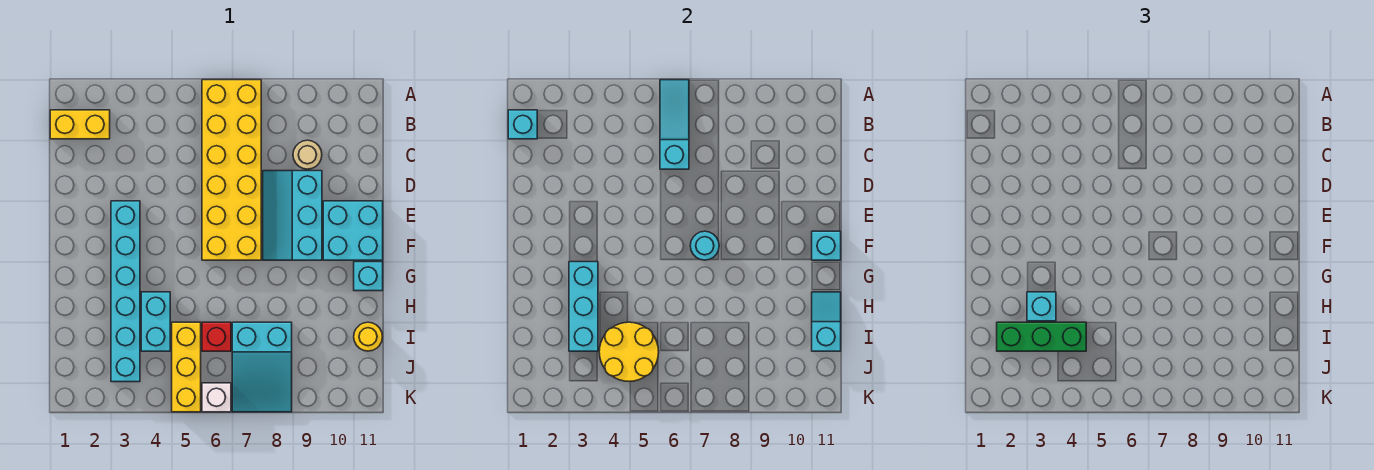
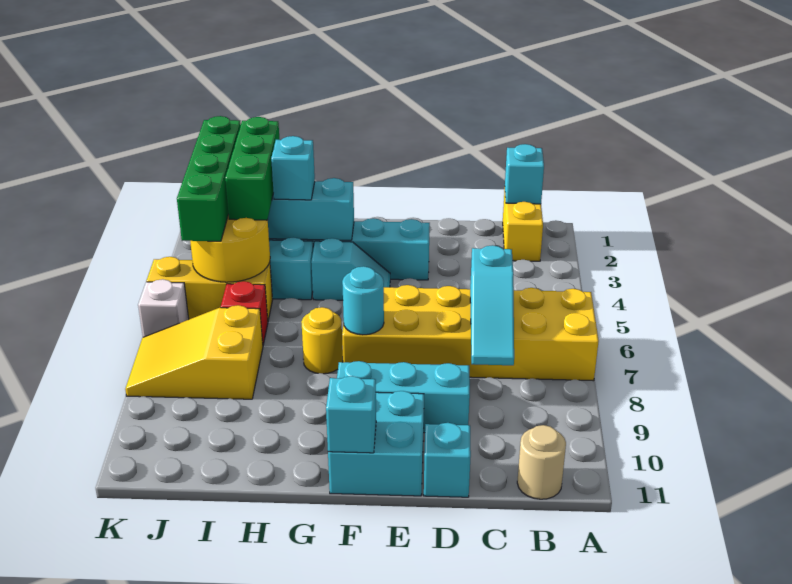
cyan slope A6:C6 level 2 top C -> cyan slope C6:C8 level 2 top 6
tan round brick C9 level 1 -> tan round brick B11 level 1
cyan brick G11 level 1 -> cyan brick D11 level 1
cyan slope H11:I11 level 2 top I -> cyan slope F4:G4 level 1 top G
cyan slope I7:K8 level 1 top I -> yellow slope I7:K8 level 1 top I
yellow round brick I11 level 1 -> yellow round brick G7 level 1
none -> green brick J2:J5 level 3

